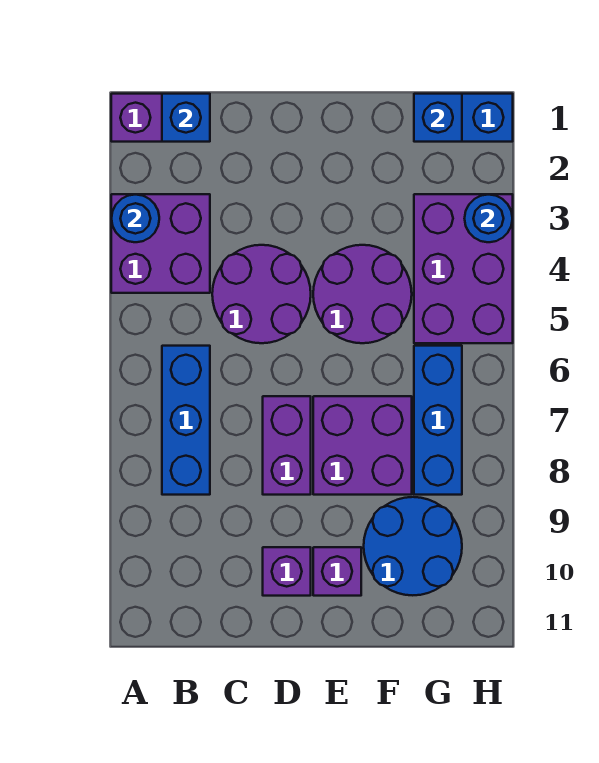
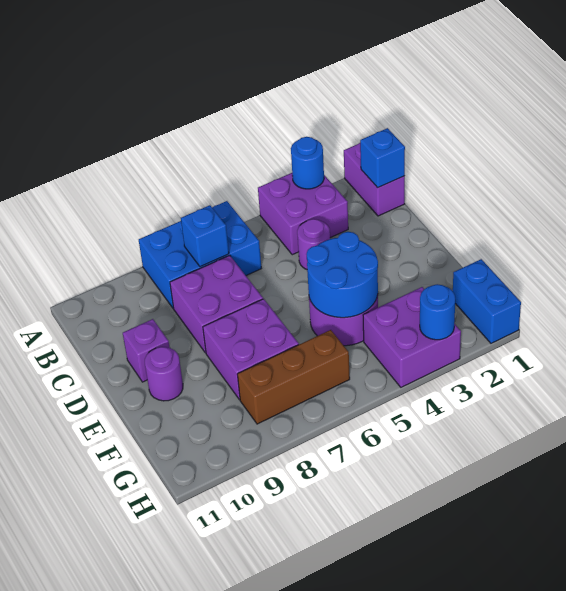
blue brick B6:B8 level 1 -> blue brick A6:B8 level 1
purple round brick C4:D5 level 1 -> purple round brick C4 level 1
purple brick D7:D8 level 1 -> purple brick C7:D8 level 1
purple brick E10 level 1 -> purple round brick E10 level 1
blue round brick F9:G10 level 1 -> blue round brick E4:F5 level 2
blue brick G1 level 2 -> blue brick B7 level 2
purple brick G3:H5 level 1 -> purple brick G3:H4 level 1
blue brick G6:G8 level 1 -> brown brick G6:G8 level 1

